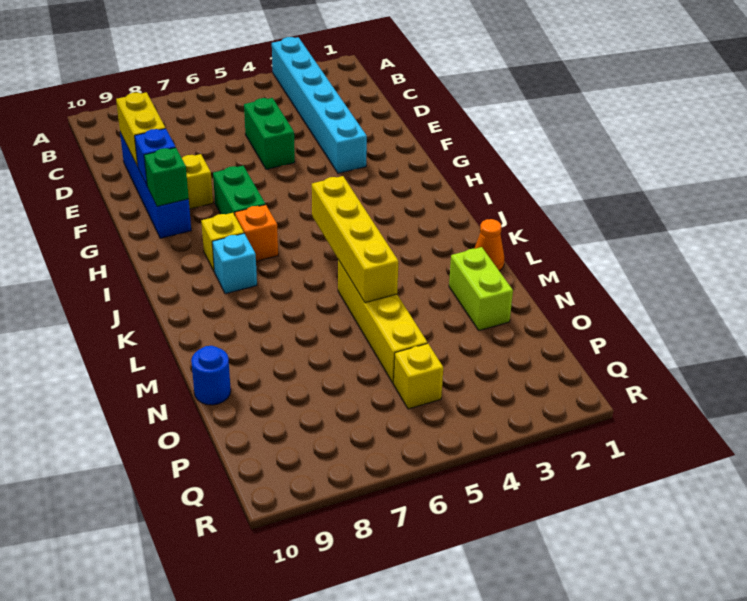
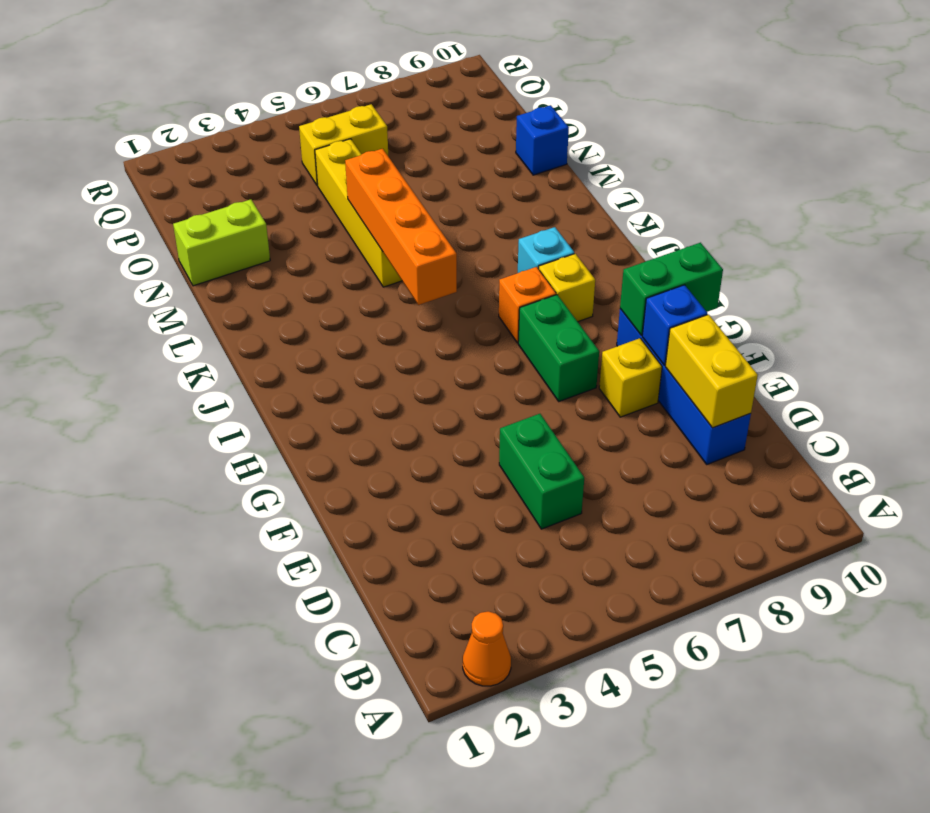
cyan brick A3:F3 level 1 -> none
green brick G9 level 2 -> green brick G9:G10 level 2
yellow brick J5:M5 level 2 -> orange brick J5:M5 level 2
orange cone L1 level 1 -> orange cone A2 level 1
lime brick M2:N2 level 1 -> lime brick N1:N2 level 1
blue round brick N10 level 1 -> blue brick N10 level 1
yellow brick P5 level 1 -> yellow brick P5:P6 level 1

